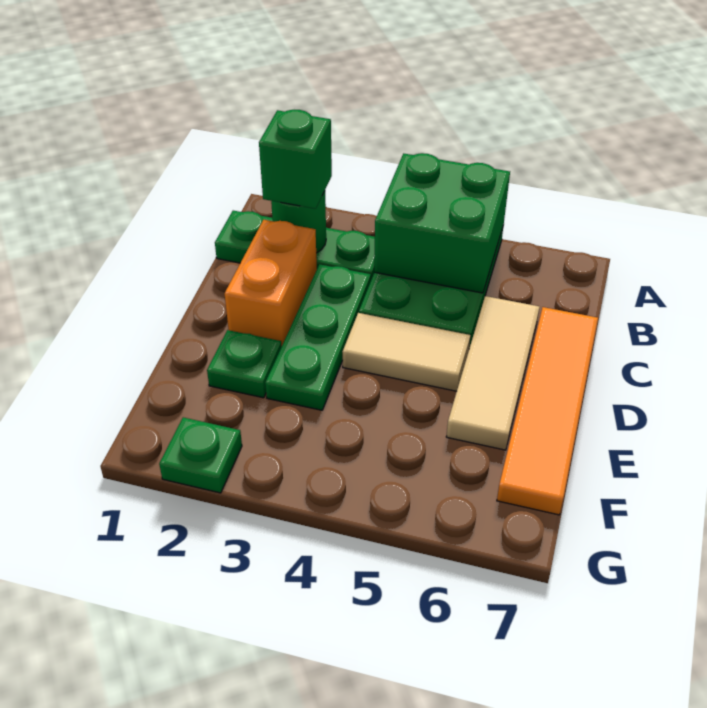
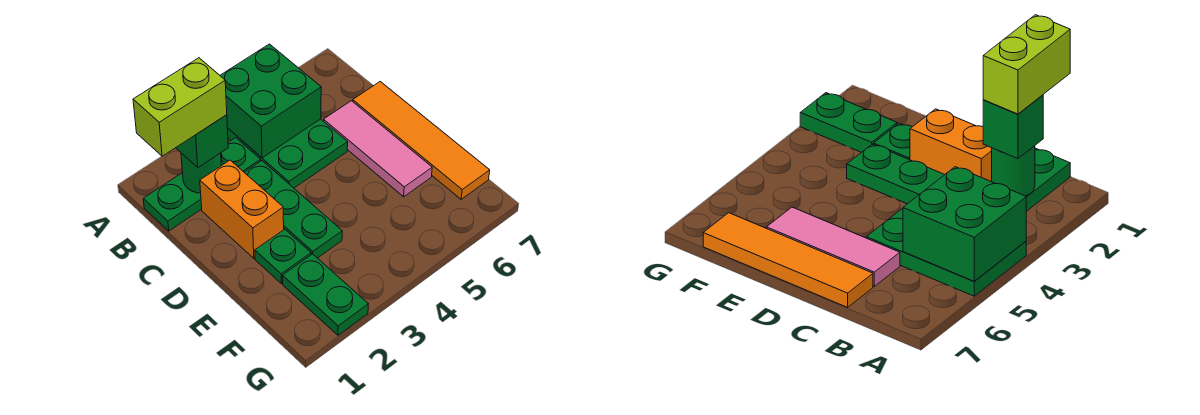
none -> lime brick B1:B2 level 4
tan tile C6:E6 level 1 -> pink tile C6:E6 level 1
tan tile D4:D5 level 1 -> none
green plate G2 level 1 -> green plate F2:G2 level 1

